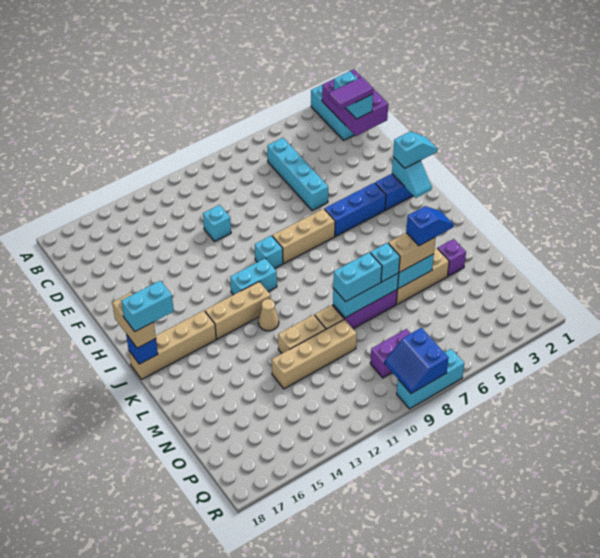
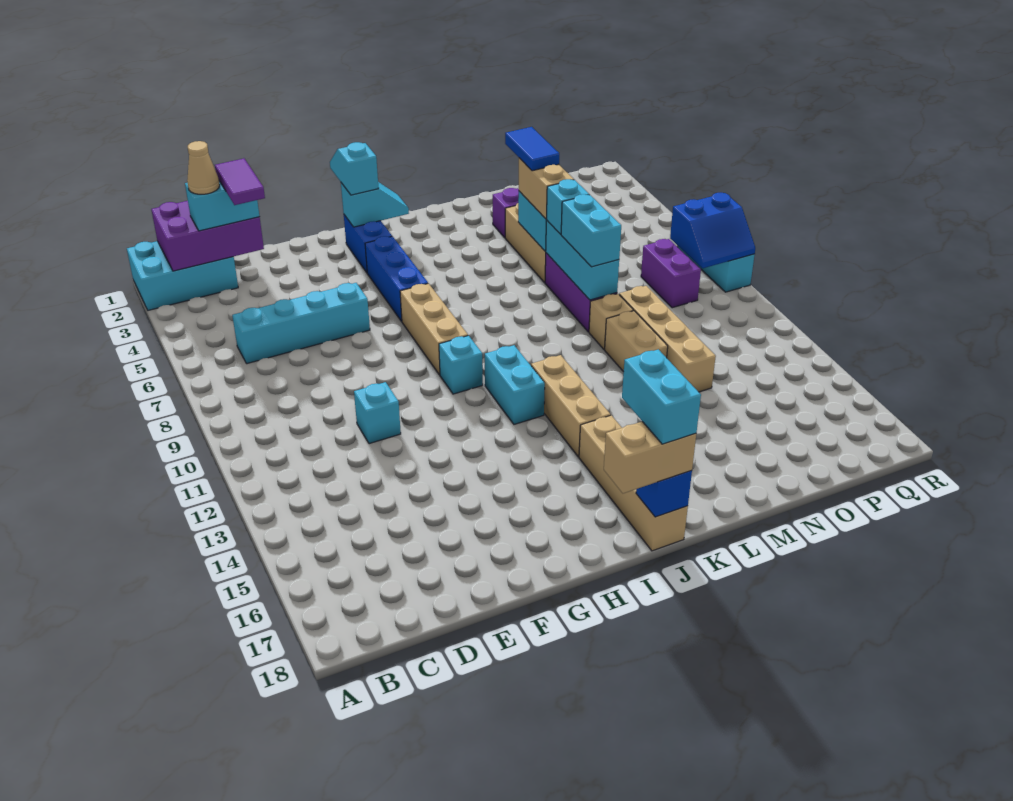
tan cone K12 level 1 -> tan cone C2 level 4
blue slope M4:M5 level 4 top 5 -> blue tile M4:M5 level 4

